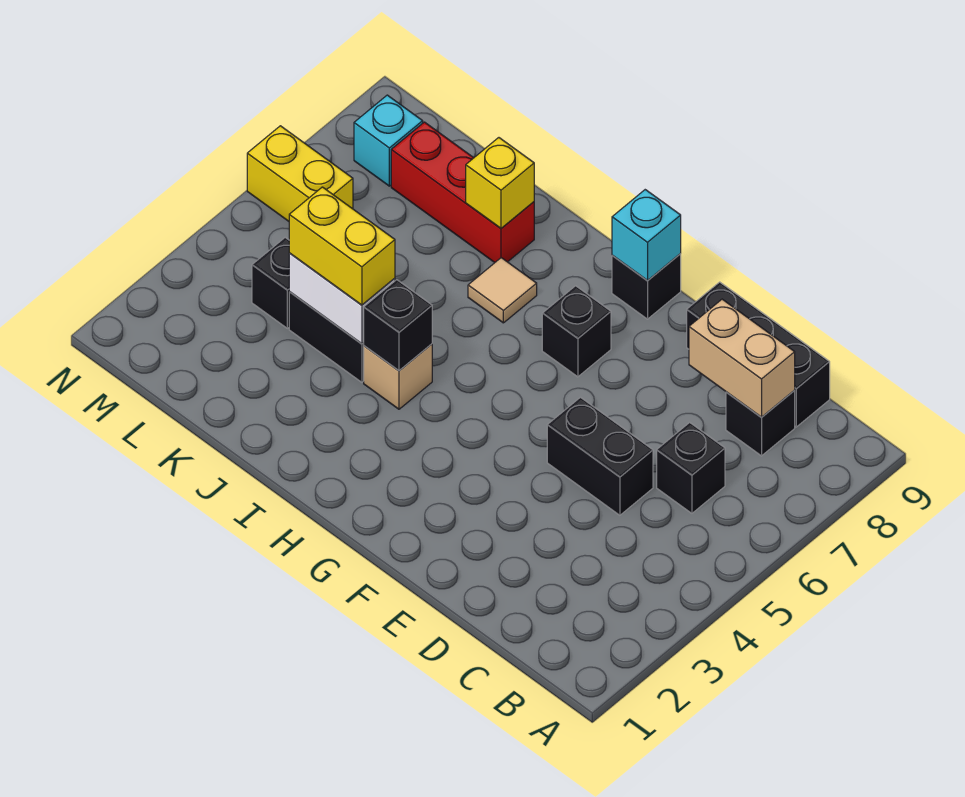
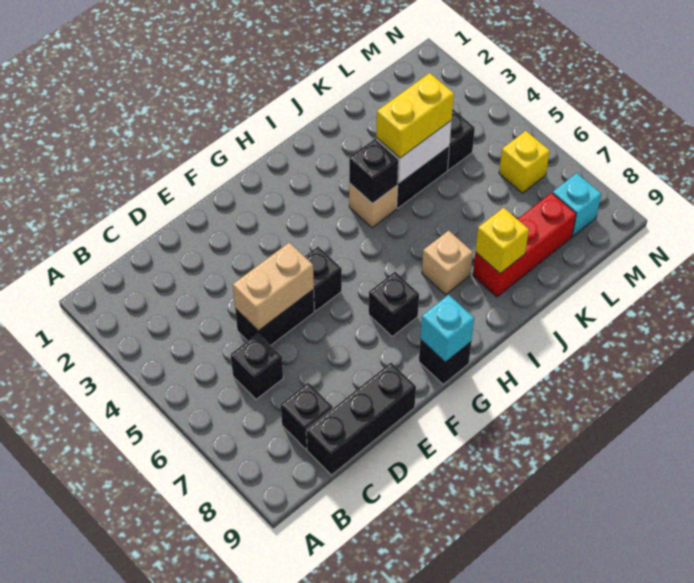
tan brick C8:D8 level 2 -> tan brick D5:E5 level 2
none -> black brick F5 level 1
tan tile I7 level 1 -> tan brick I7 level 1
yellow brick M6:N6 level 1 -> yellow brick M6 level 1

